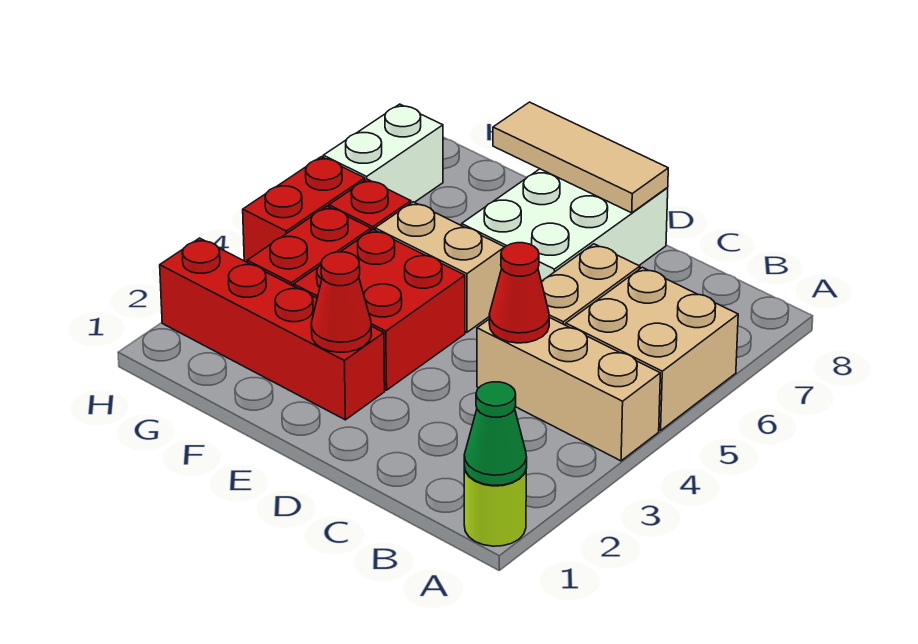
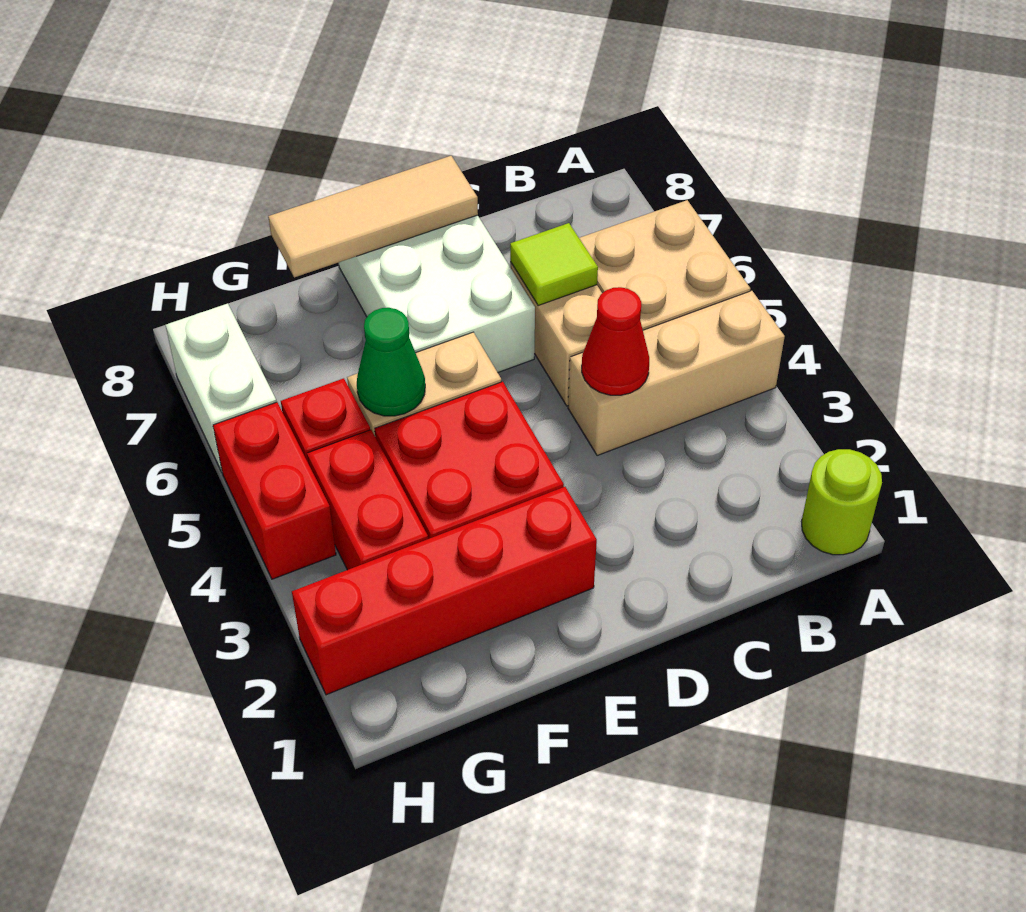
green cone A1 level 2 -> green cone F5 level 2
none -> lime tile C6 level 2
red cone E2 level 2 -> none

